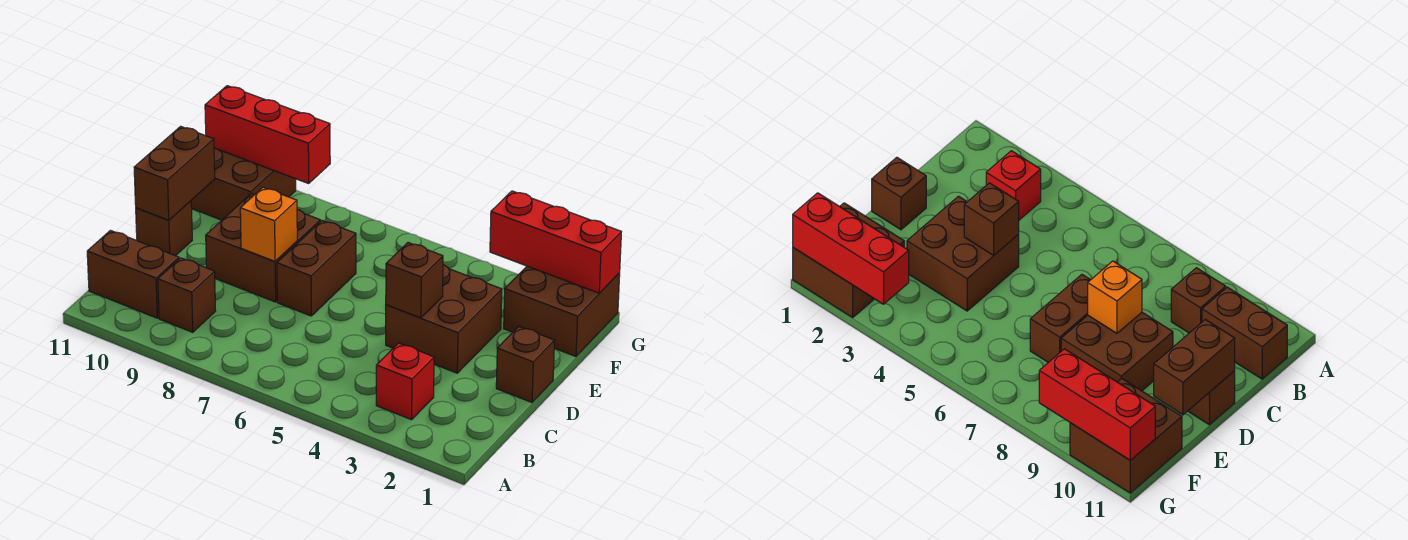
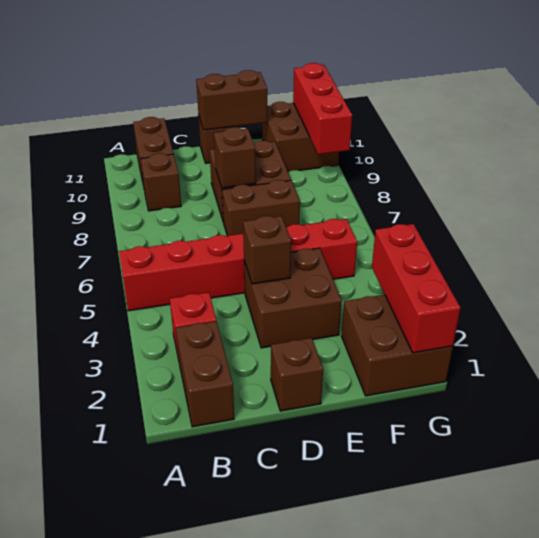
none -> red brick A5:F5 level 1
none -> brown brick B1:B2 level 1
orange brick D8 level 2 -> brown brick D8 level 2

